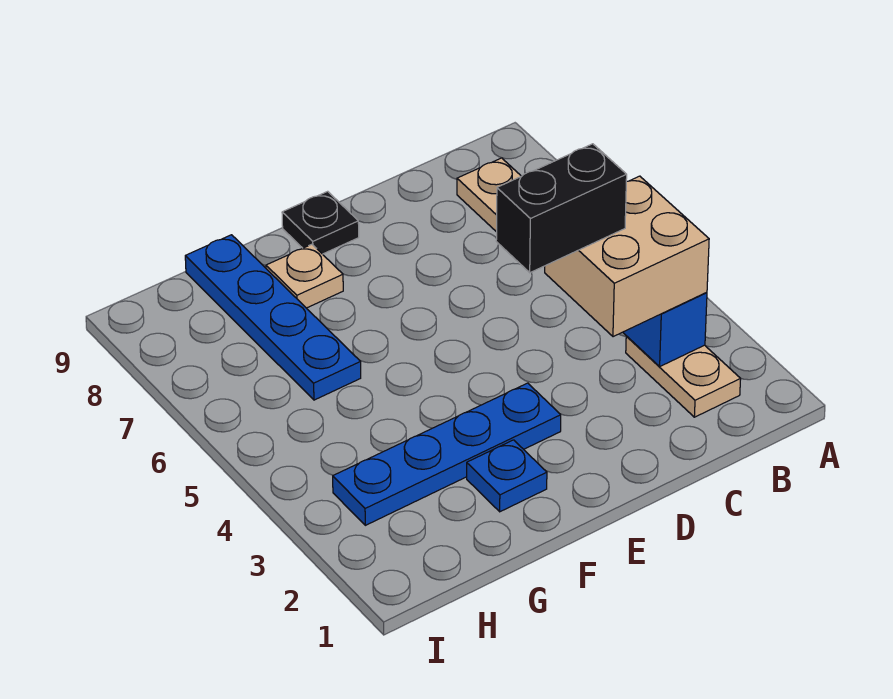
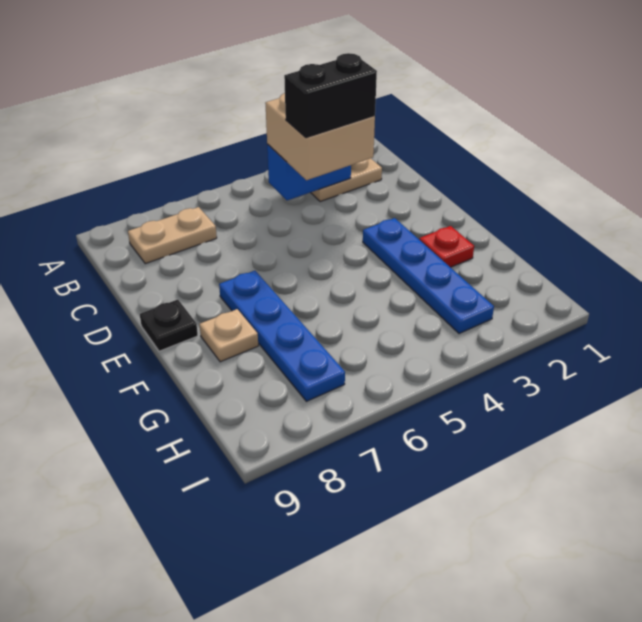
black brick C4:D4 level 4 -> black brick C3:C4 level 4
blue plate F2 level 1 -> red plate F2 level 1
blue plate G6:G9 level 1 -> blue plate E7:H7 level 1

